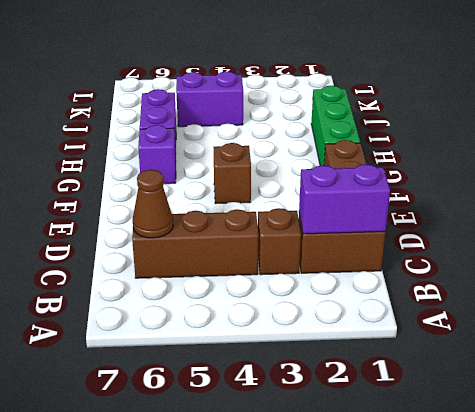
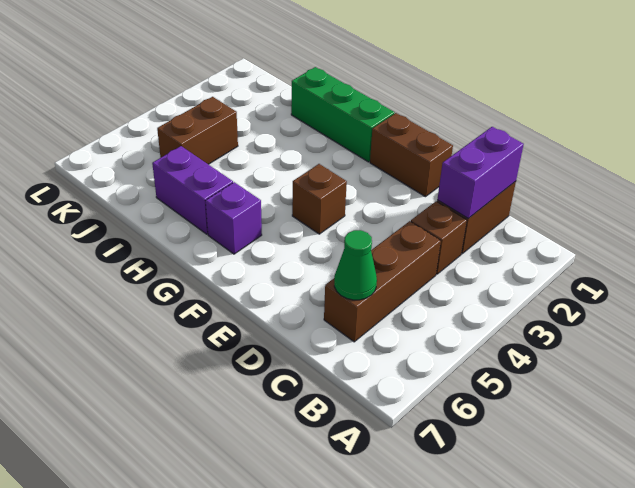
brown cone C6 level 2 -> green cone C6 level 2
purple brick J4:J5 level 1 -> brown brick J4:J5 level 1

